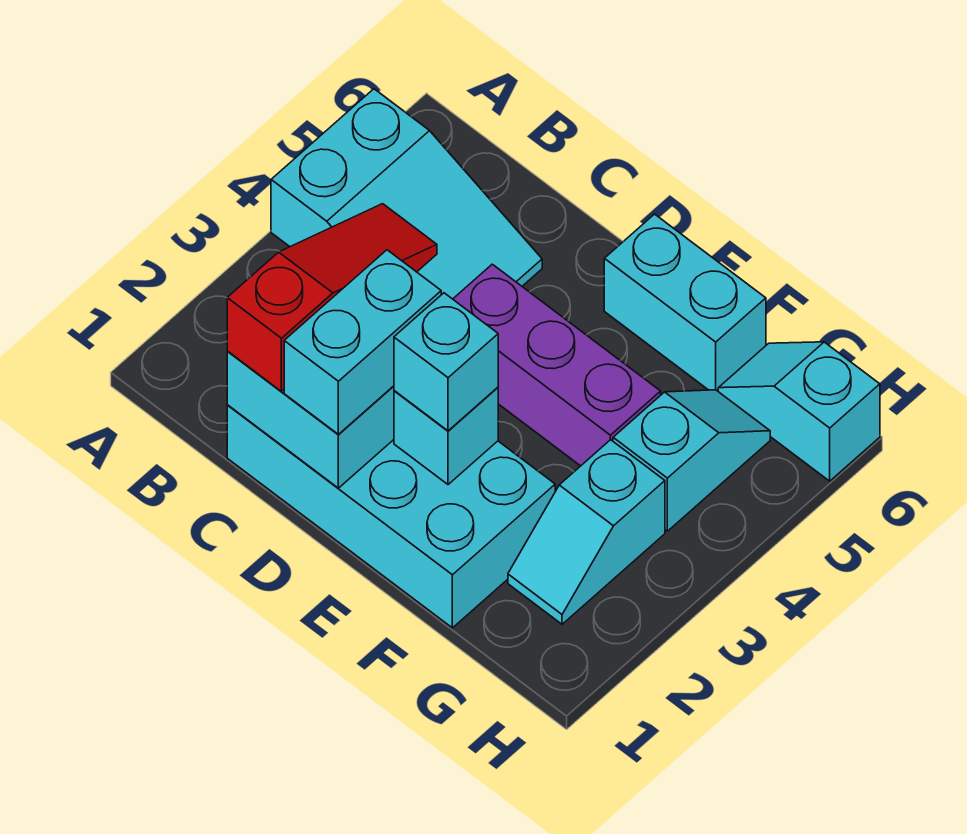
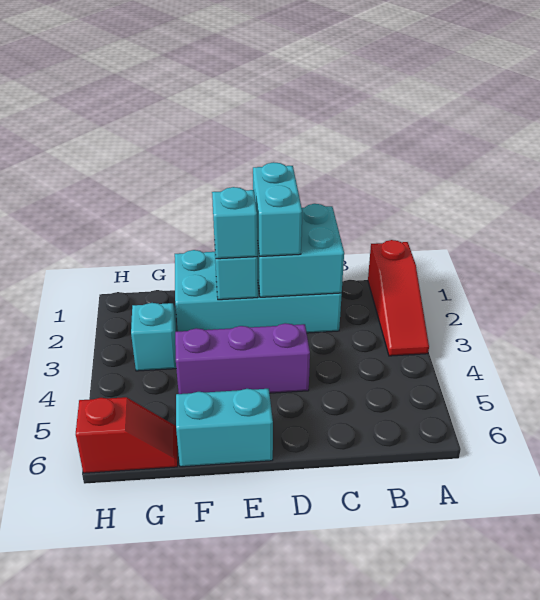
cyan slope A4:C5 level 1 top A -> none
red slope C1:C3 level 3 top 1 -> red slope A1:A3 level 1 top 1
cyan slope G4:G5 level 1 top 4 -> none
cyan slope G6:H6 level 1 top H -> red slope G6:H6 level 1 top H

